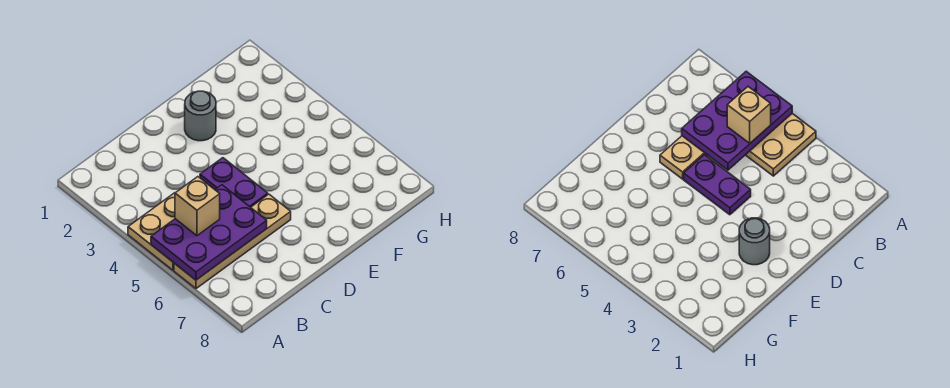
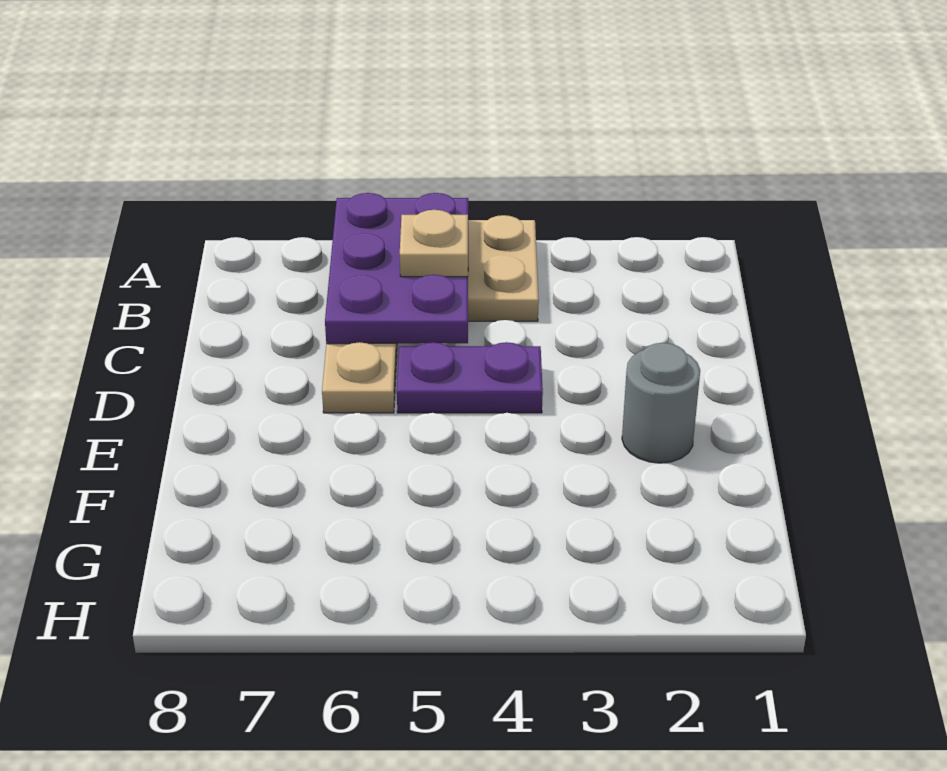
tan brick B5 level 3 -> tan plate B5 level 3

